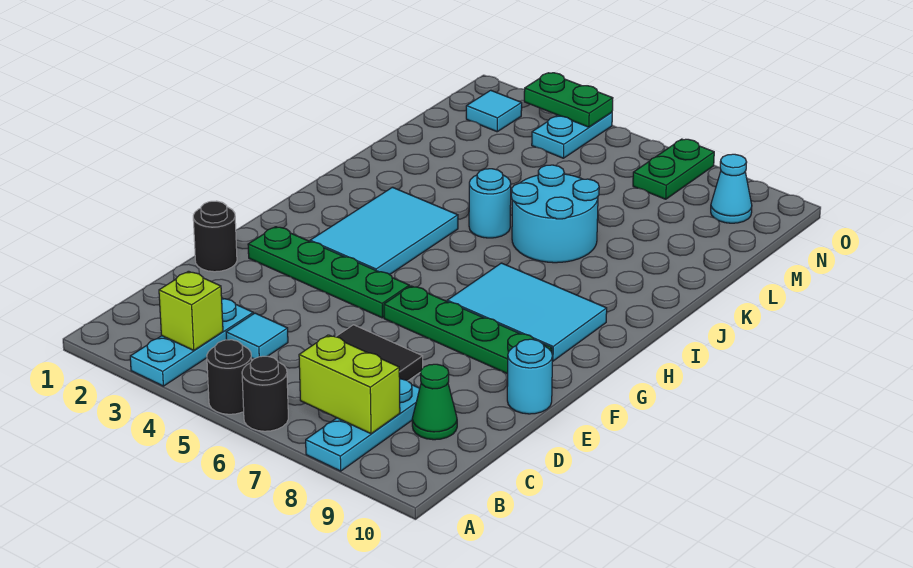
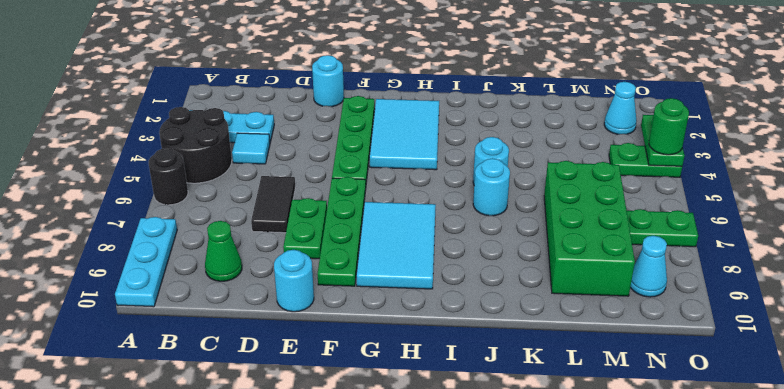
black round brick A5 level 1 -> black round brick A4:B5 level 1
cyan plate A8:C8 level 1 -> cyan plate A8:A10 level 1
lime brick B3 level 2 -> none
lime brick B7:B8 level 2 -> none
black round brick E1 level 1 -> cyan round brick E1 level 1
none -> green plate E7:E8 level 1
cyan tile G3:I4 level 1 -> cyan tile G2:H4 level 1
cyan round brick J6:K7 level 1 -> cyan round brick J6 level 1
none -> green brick L6:M9 level 1
cyan tile N2 level 1 -> cyan cone N2 level 1
cyan plate N4:O4 level 1 -> green plate N4:O4 level 1
none -> green round brick O4 level 3

